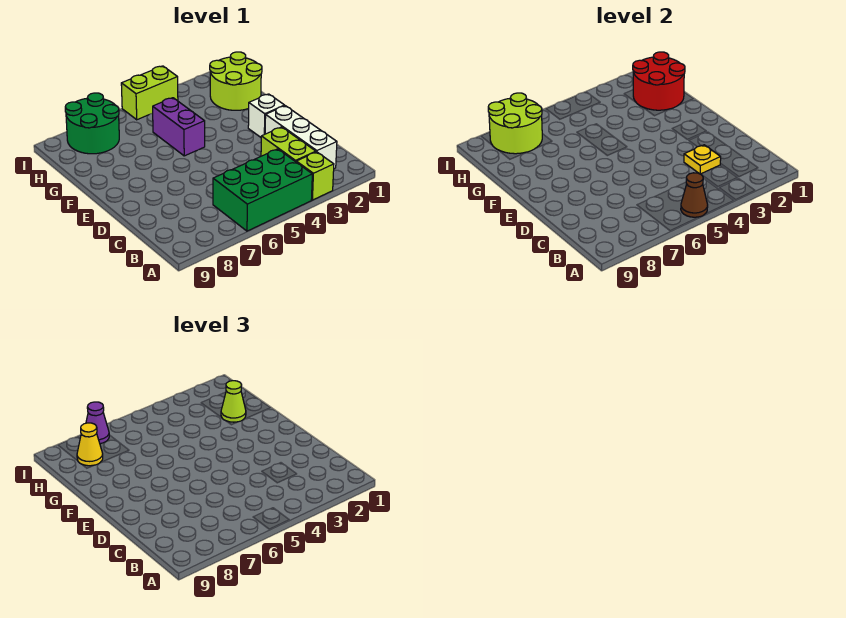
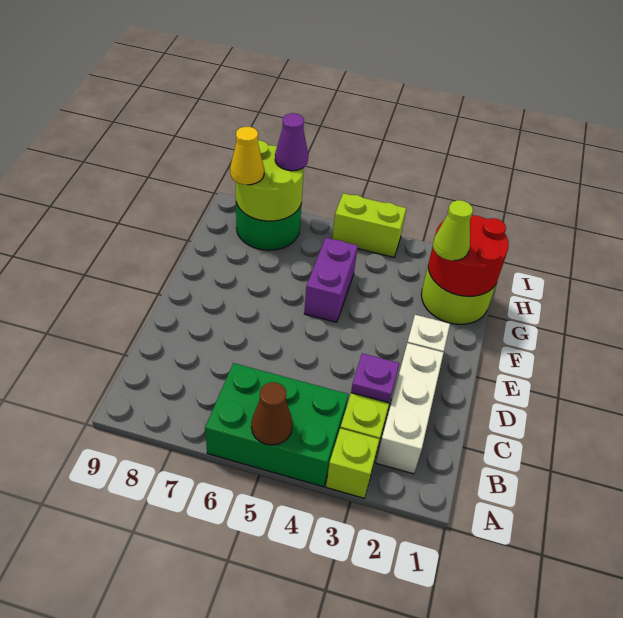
yellow plate C3 level 2 -> purple plate C3 level 2

